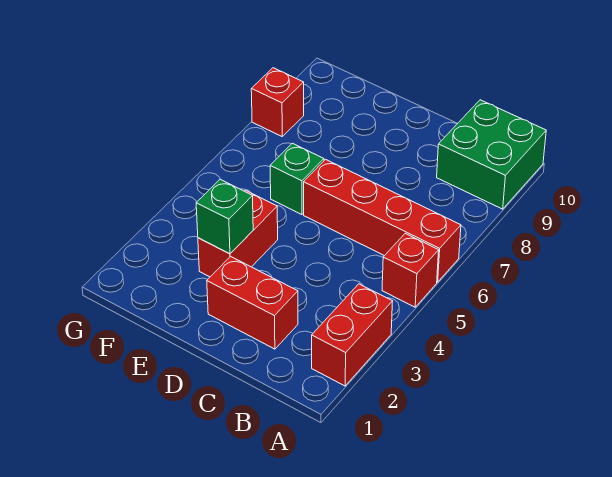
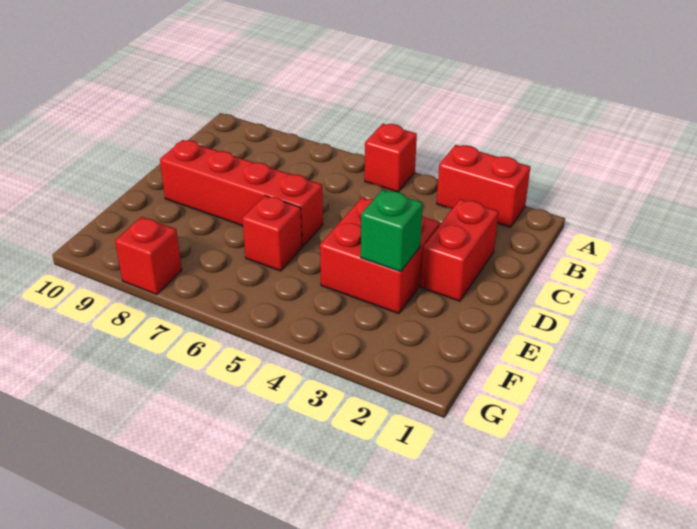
red brick A6:D6 level 1 -> red brick D6:D9 level 1
green brick A9:B10 level 1 -> none
red brick E3:E4 level 1 -> red brick D3:E4 level 1
green brick E6 level 1 -> red brick E6 level 1

